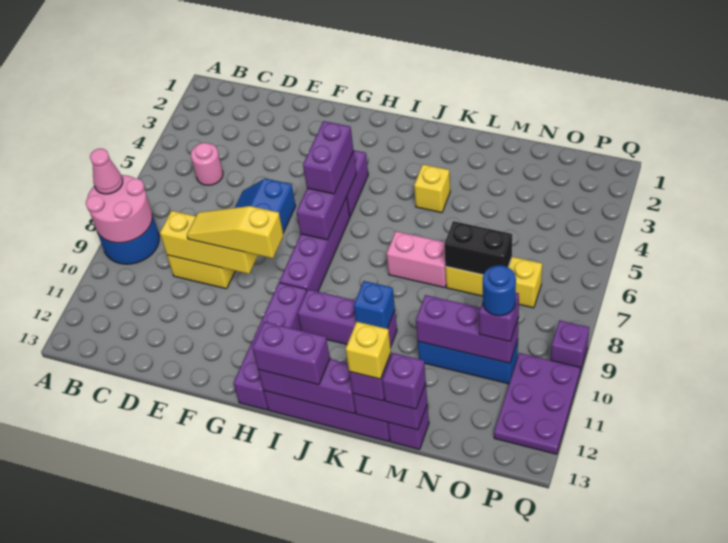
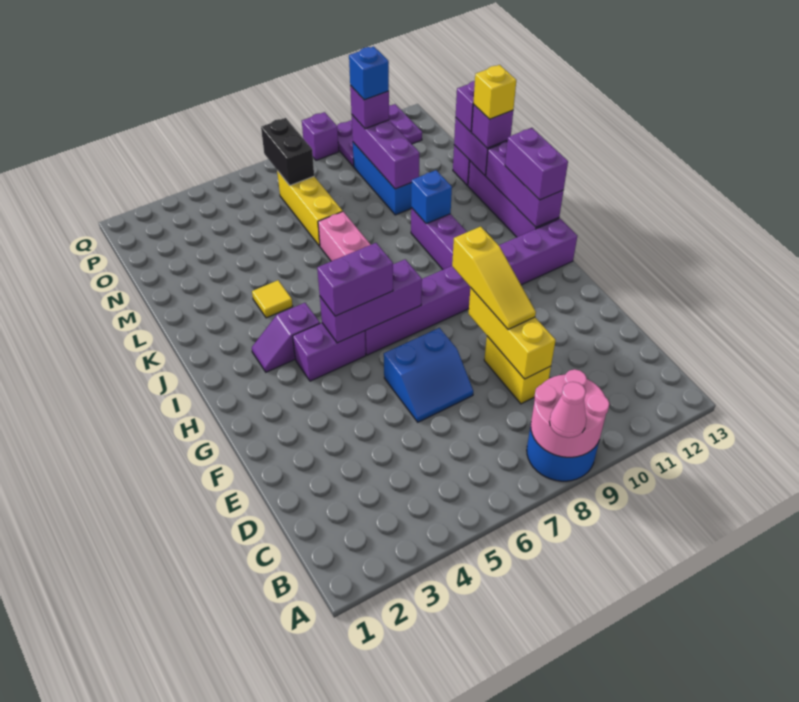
pink round brick C5 level 1 -> none
none -> purple slope I3:I4 level 1 top 4
yellow brick K4 level 1 -> yellow tile K4 level 1
black brick M7:N7 level 2 -> black brick O7:P7 level 2
blue round brick O10 level 4 -> blue brick O10 level 4

